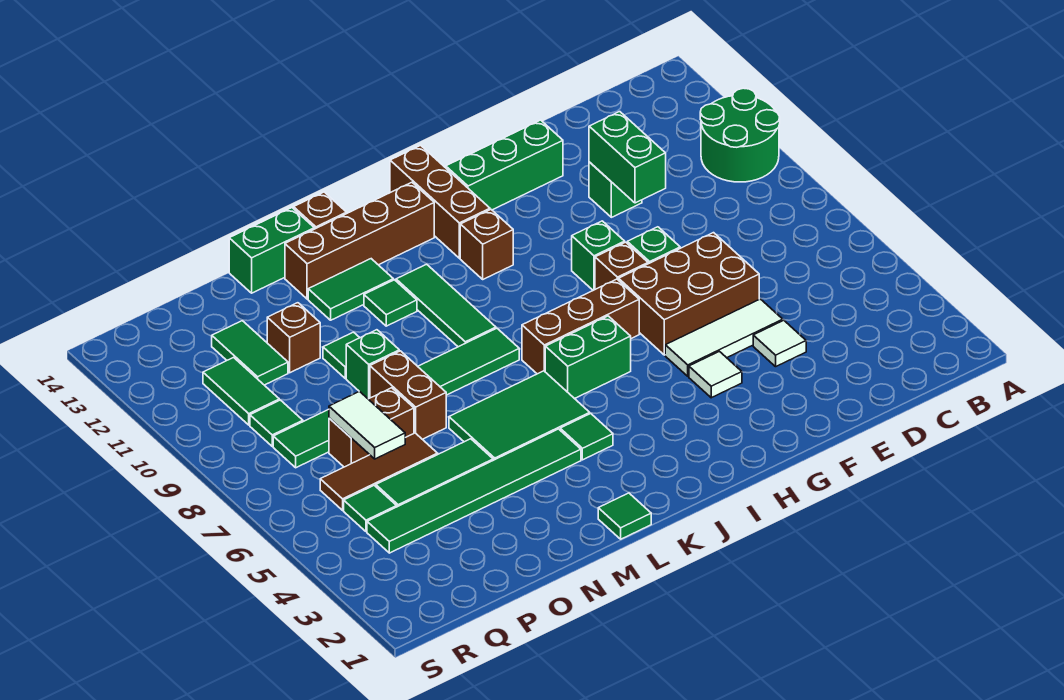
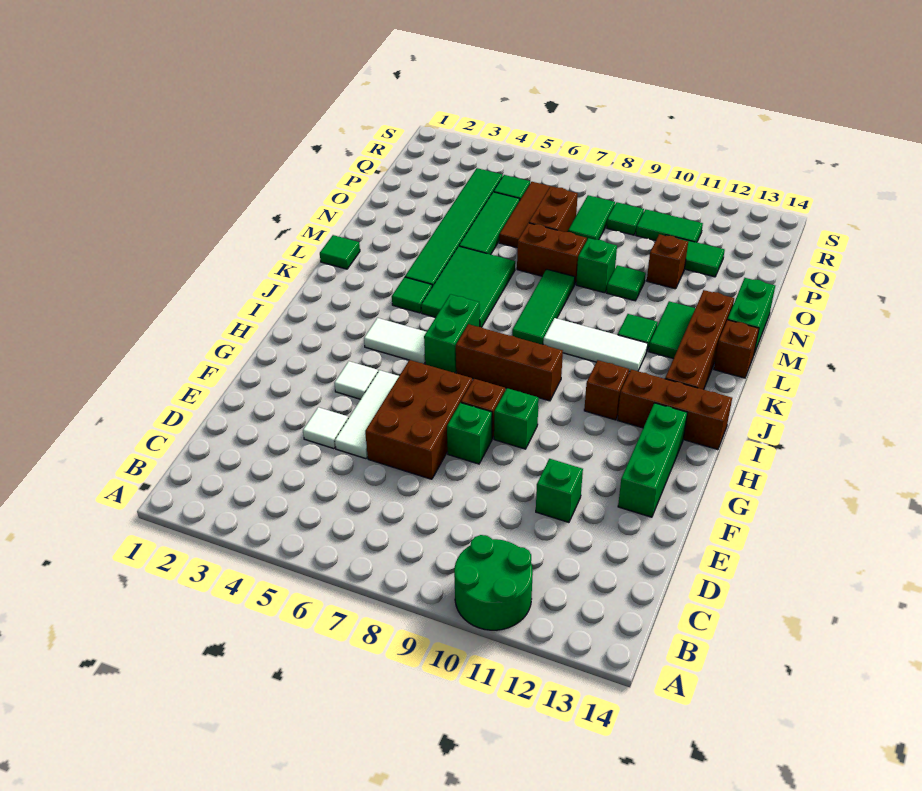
green brick E10:E11 level 2 -> none
brown brick H7:J7 level 1 -> brown brick I7:I9 level 1
green tile K9:K11 level 1 -> white tile K9:K11 level 1
white tile P6:P7 level 2 -> white tile I4:I5 level 1

